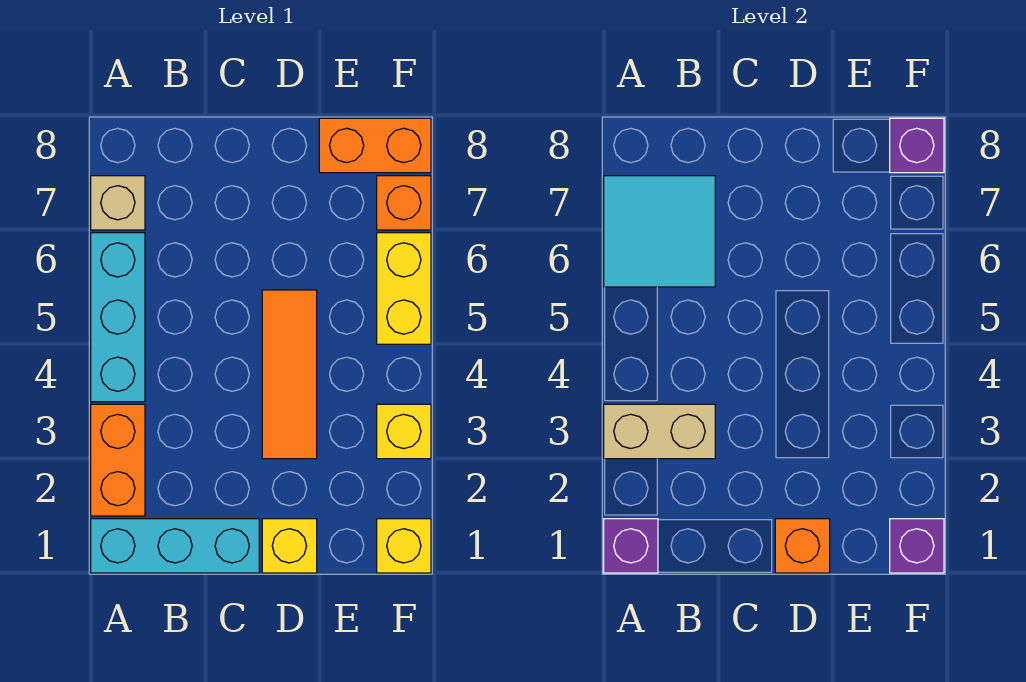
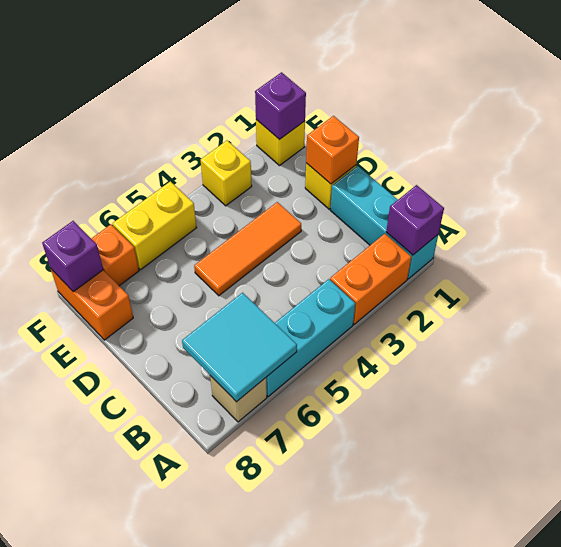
tan brick A3:B3 level 2 -> none

